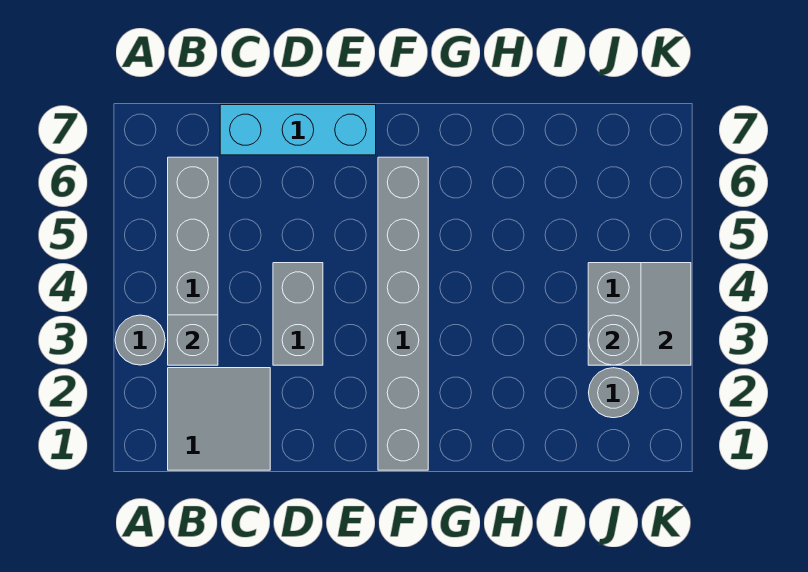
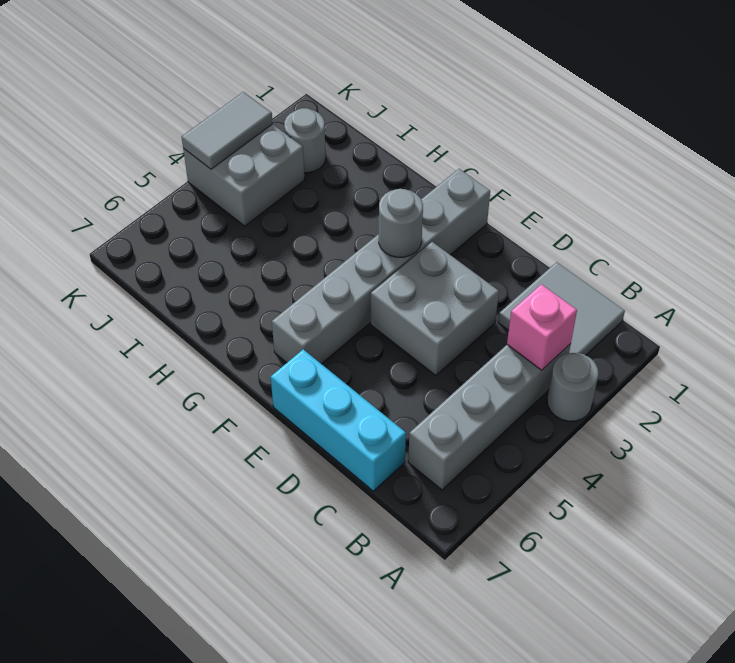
grey brick B3 level 2 -> pink brick B3 level 2
grey brick D3:D4 level 1 -> grey brick D3:E4 level 1
grey round brick J3 level 2 -> grey round brick F3 level 2

